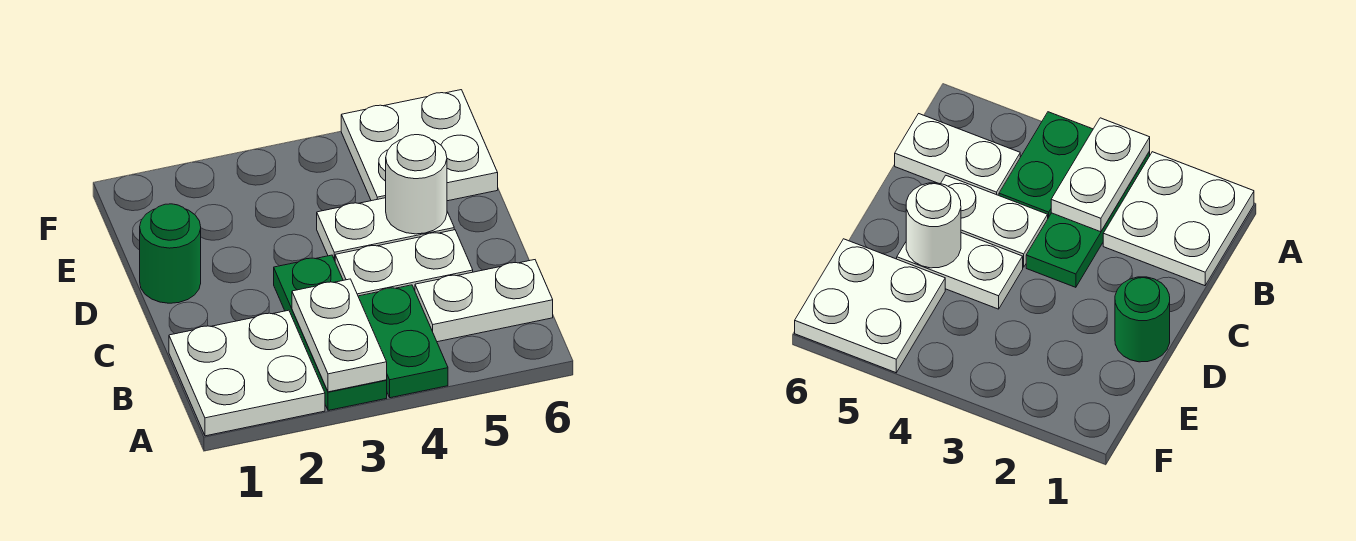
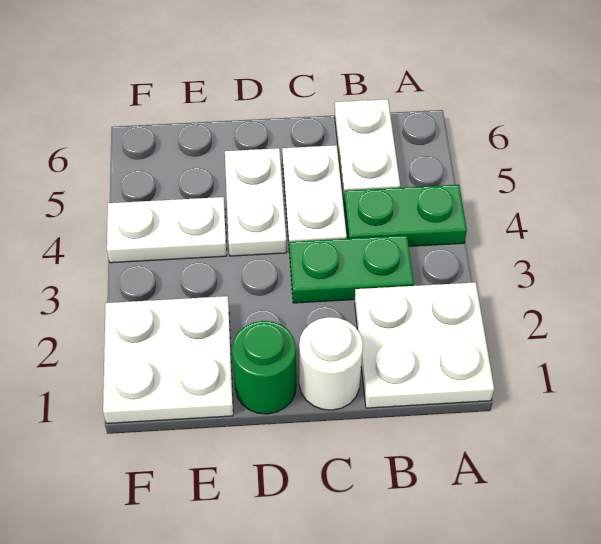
green plate A3:C3 level 1 -> green plate B3:C3 level 1
white plate A3:B3 level 2 -> white plate E4:F4 level 1
white round brick D5 level 2 -> white round brick C1 level 1
white plate E5:F6 level 1 -> white plate E1:F2 level 1

